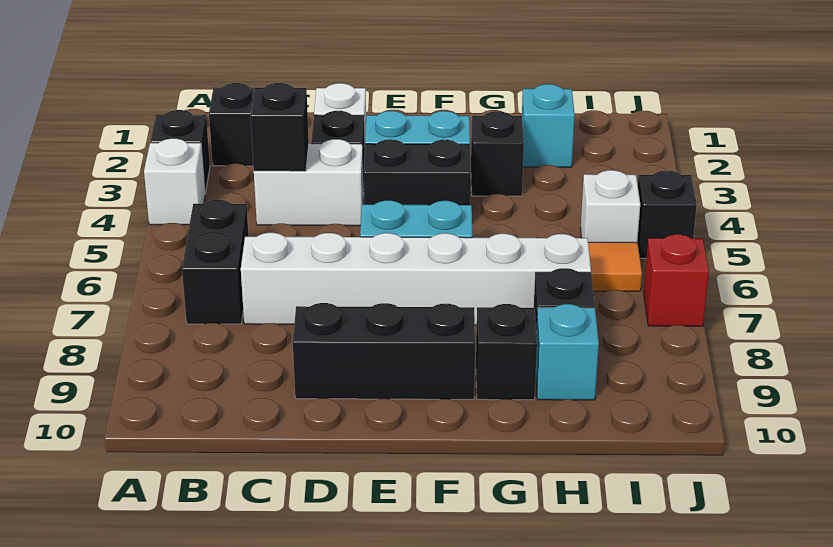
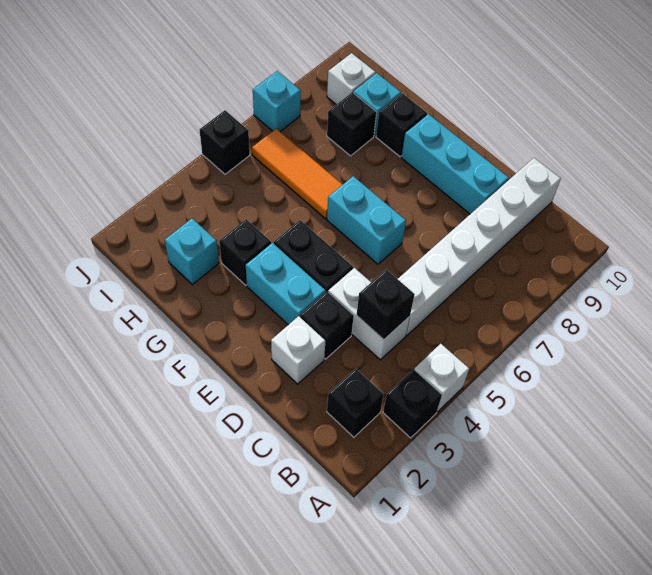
black brick B6:B7 level 1 -> none
white brick C7:H7 level 1 -> white brick C5:C10 level 1
black brick D9:F9 level 1 -> cyan brick D9:F9 level 1
white brick I5 level 1 -> white brick I9 level 1
red brick J7 level 1 -> cyan brick J7 level 1

